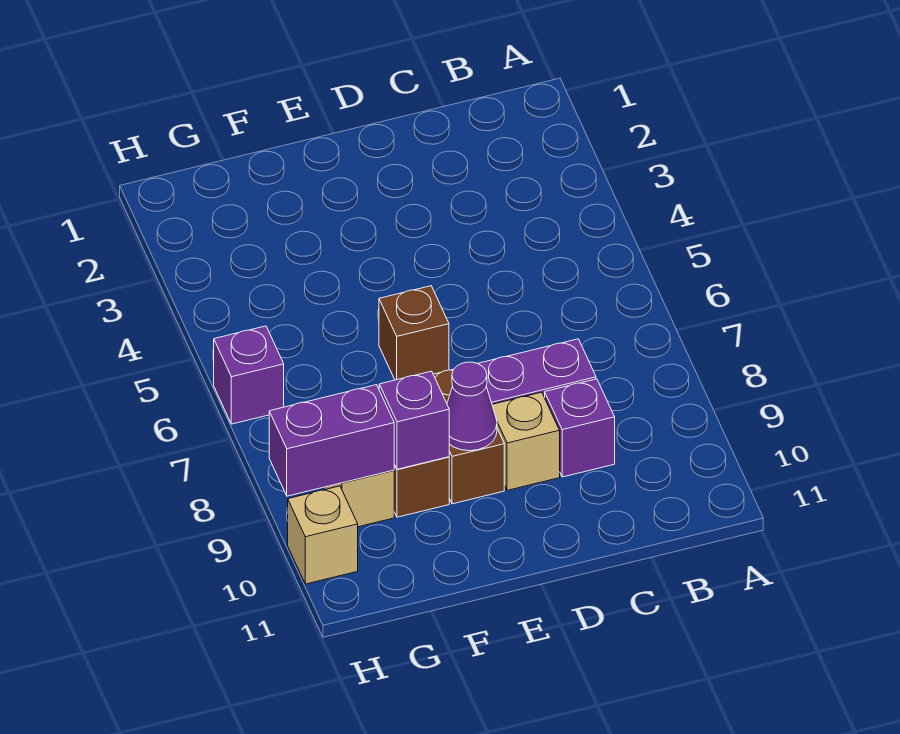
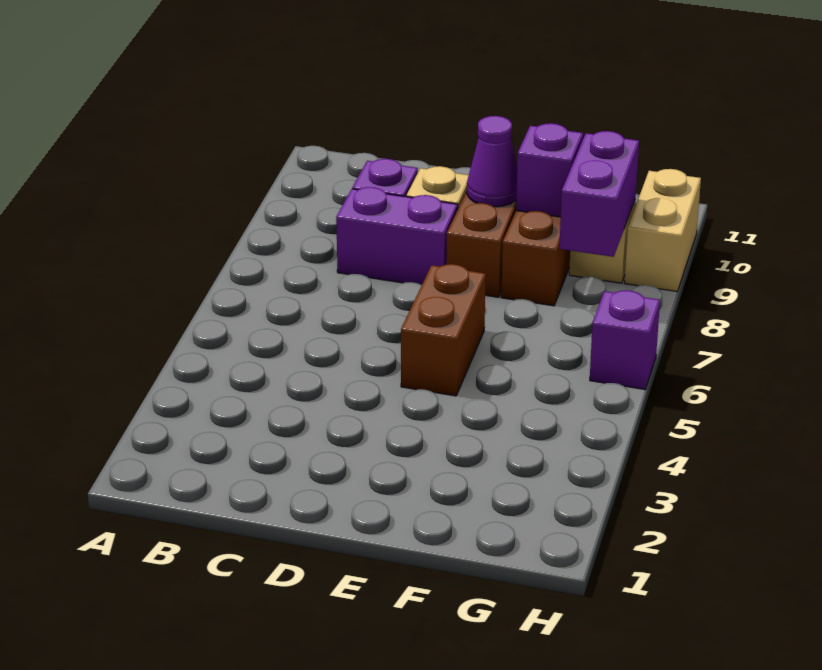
brown brick E6 level 1 -> brown brick E5:E6 level 1
purple brick G9:H9 level 2 -> purple brick G8:G9 level 2
tan brick H10 level 1 -> tan brick H9:H10 level 1

